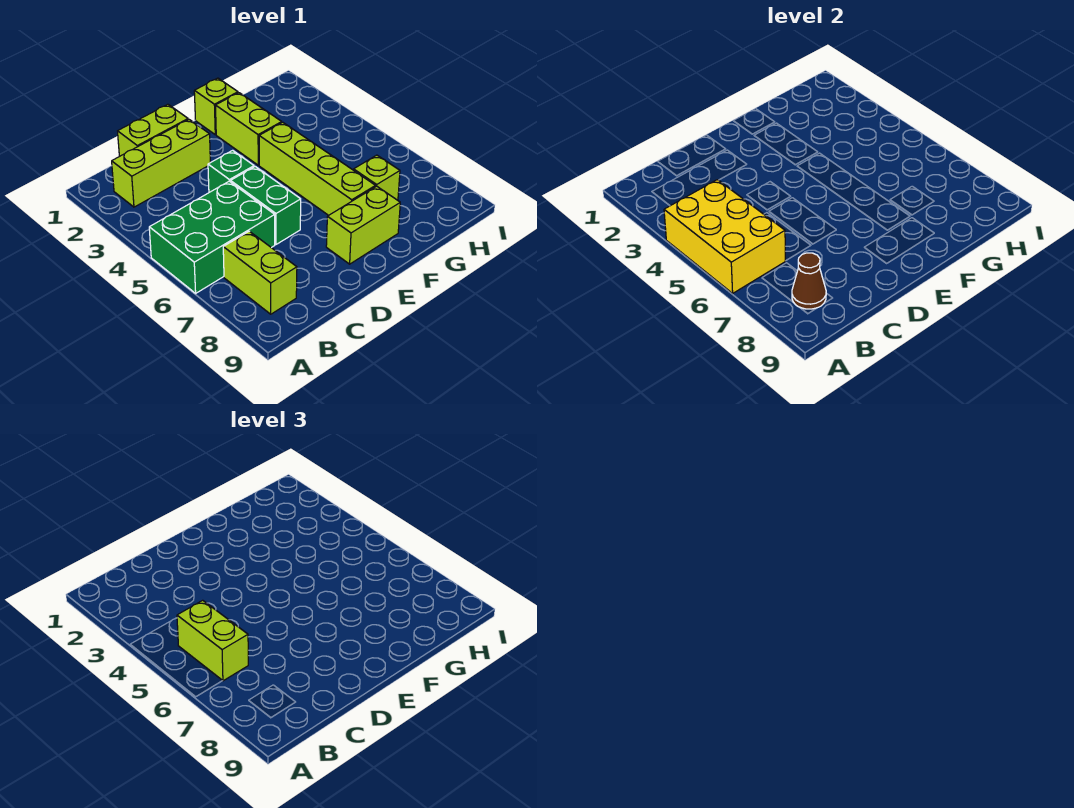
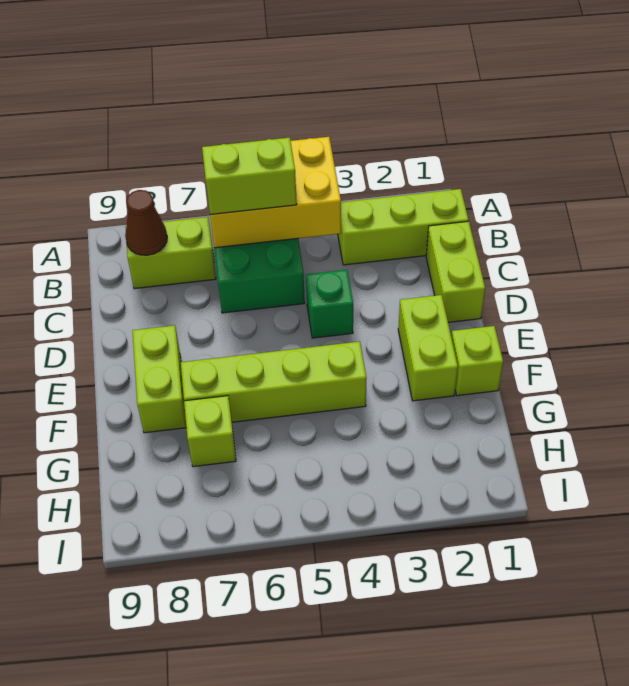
lime brick B2:D2 level 1 -> lime brick B1:B3 level 1
green brick D5:D6 level 1 -> none
lime brick F2:F3 level 1 -> lime brick E2:F2 level 1

